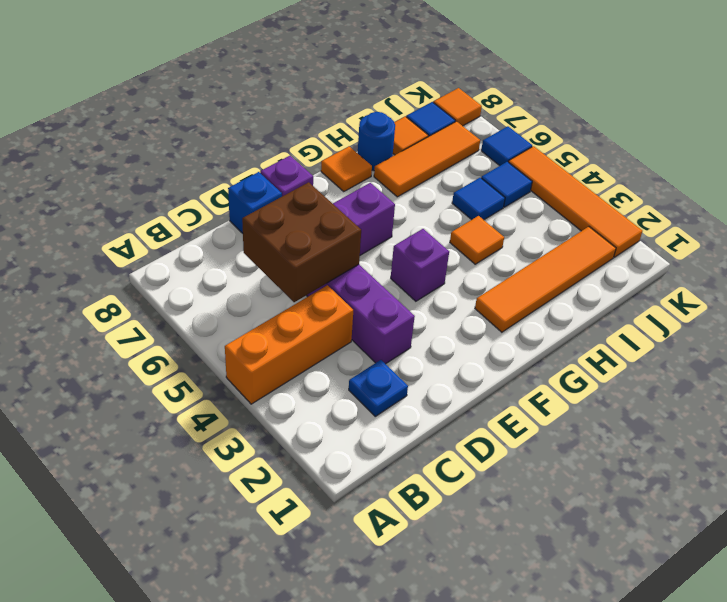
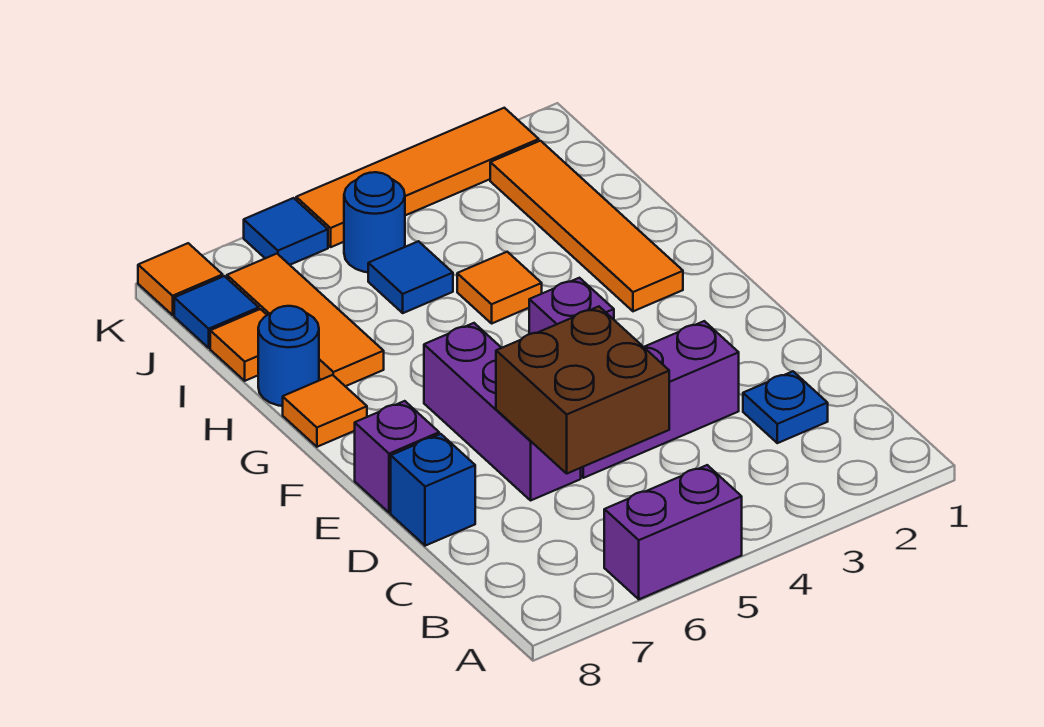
orange brick A4:C4 level 1 -> none
none -> purple brick A5:A6 level 1
blue tile J5 level 1 -> blue round brick J5 level 1

